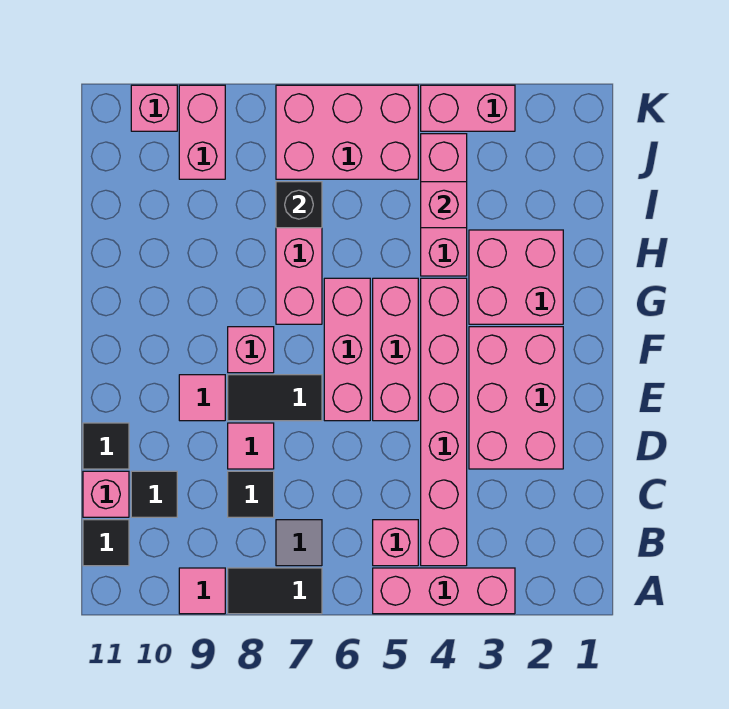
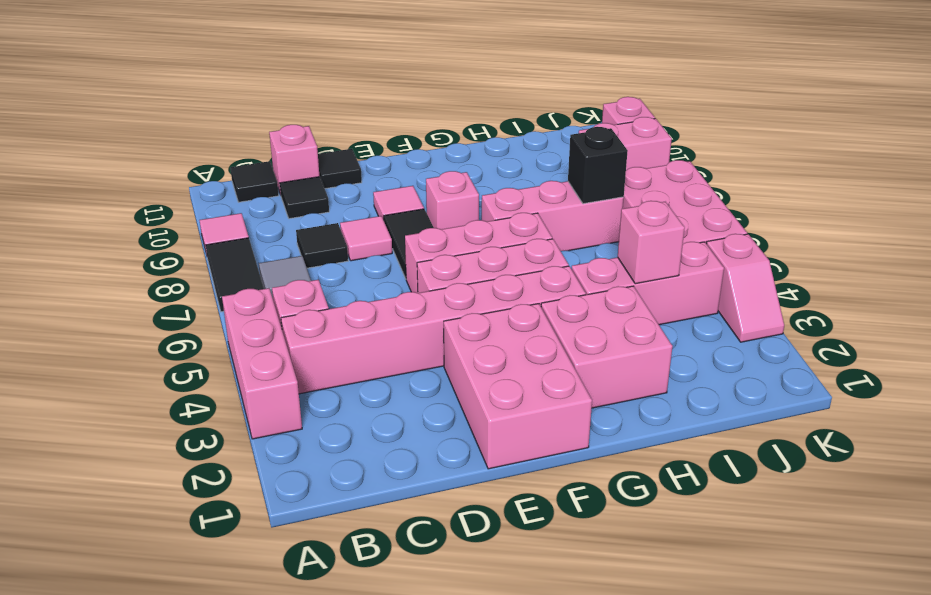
pink brick D2:F3 level 1 -> pink brick E1:F3 level 1
pink brick K3:K4 level 1 -> pink slope K3:K4 level 1 top 4

